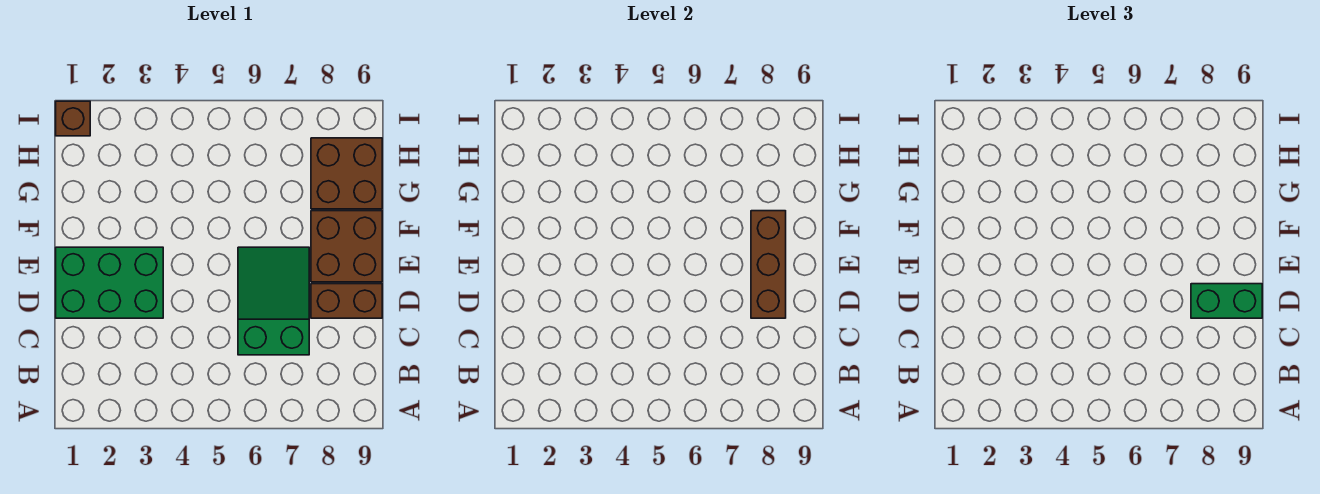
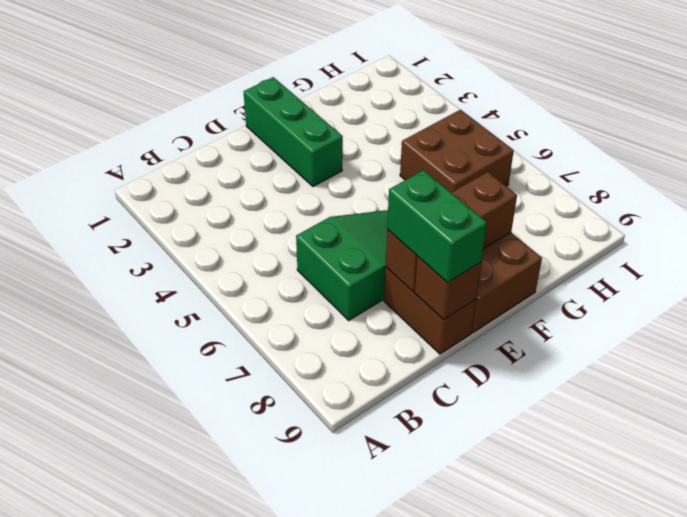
green brick D1:E3 level 1 -> green brick E1:E3 level 1
brown brick G8:H9 level 1 -> brown brick G5:H6 level 1
brown brick I1 level 1 -> brown brick D9 level 2

